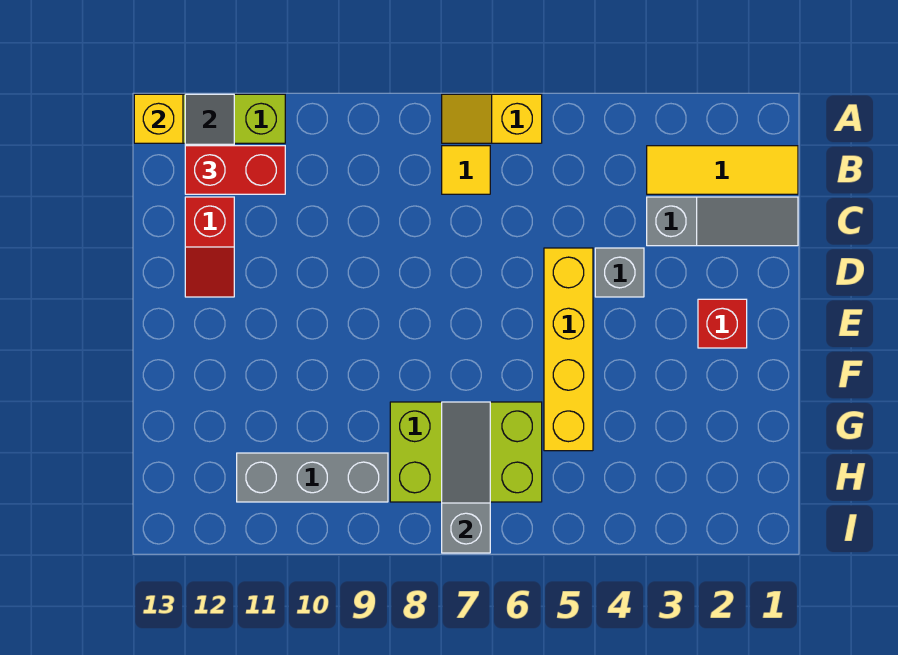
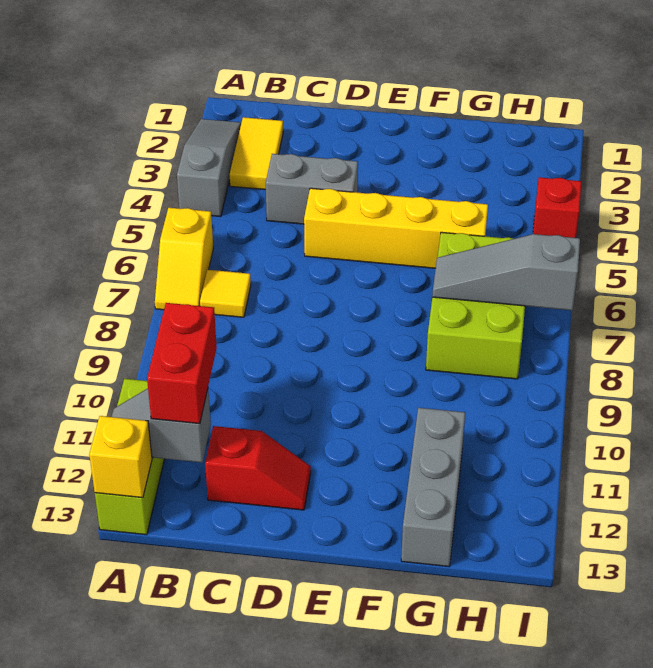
yellow tile B1:B3 level 1 -> yellow tile B2:B3 level 1
grey slope C1:C3 level 1 top 3 -> grey slope A2:A4 level 1 top 4
grey brick D4 level 1 -> grey brick C4:D4 level 1
red brick E2 level 1 -> red brick I4 level 1
grey brick H9:H11 level 1 -> grey brick G11:G13 level 1

